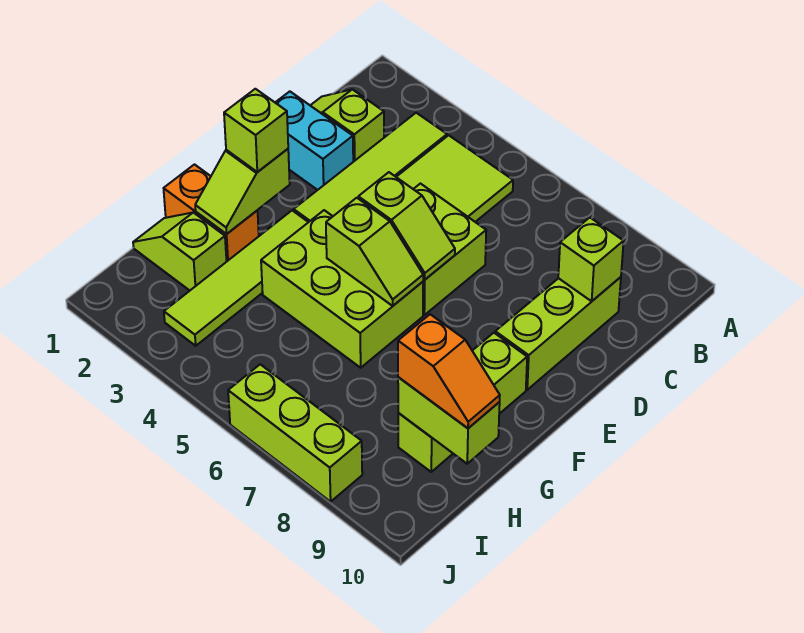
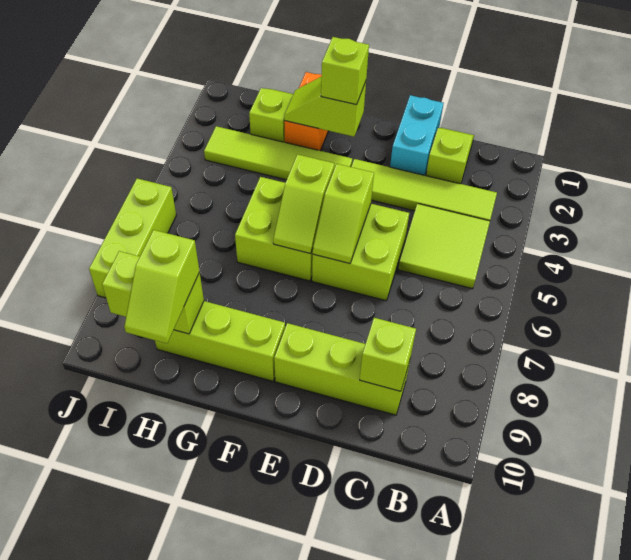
lime brick F4:G6 level 1 -> lime brick F5:G6 level 1
lime brick H9:H10 level 2 -> lime brick H9:I9 level 2
orange slope H9:H10 level 3 top 9 -> lime slope H9:H10 level 3 top 9

